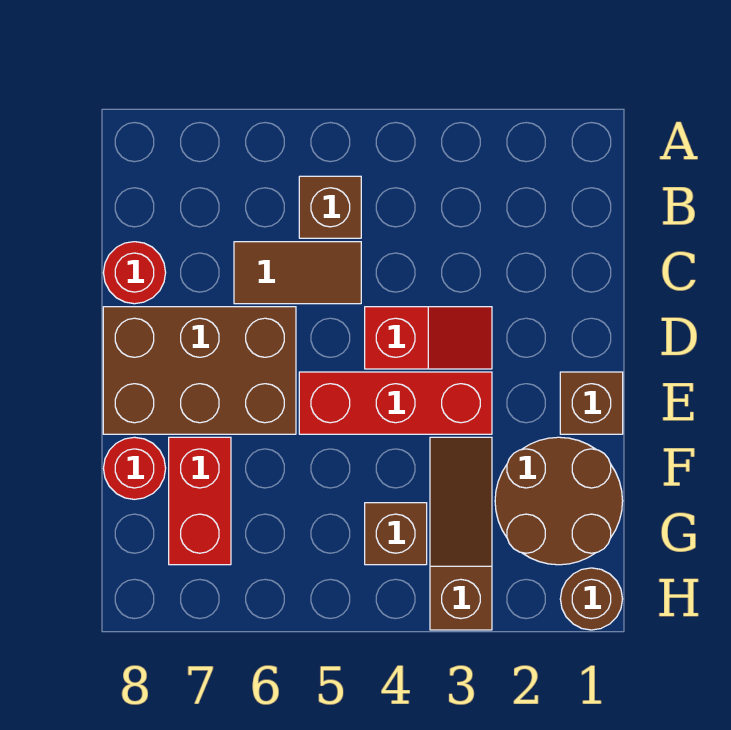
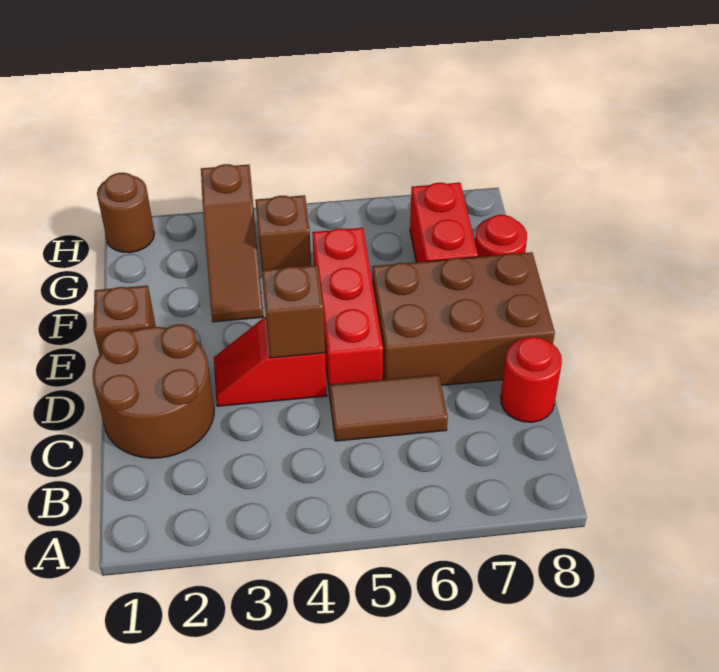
brown brick B5 level 1 -> brown brick D4 level 2
red brick E3:E5 level 1 -> red brick D5:F5 level 1
brown round brick F1:G2 level 1 -> brown round brick C1:D2 level 1

